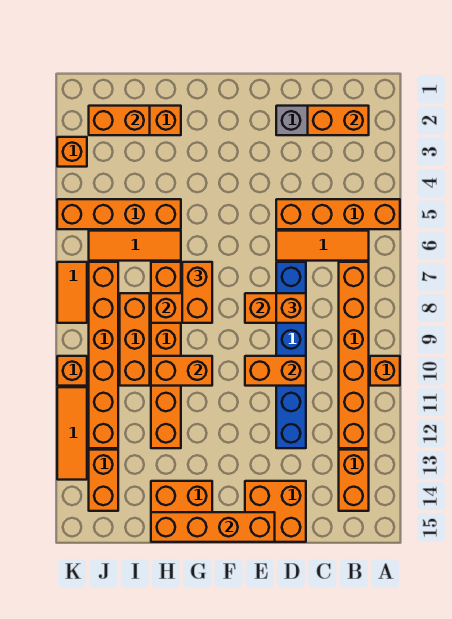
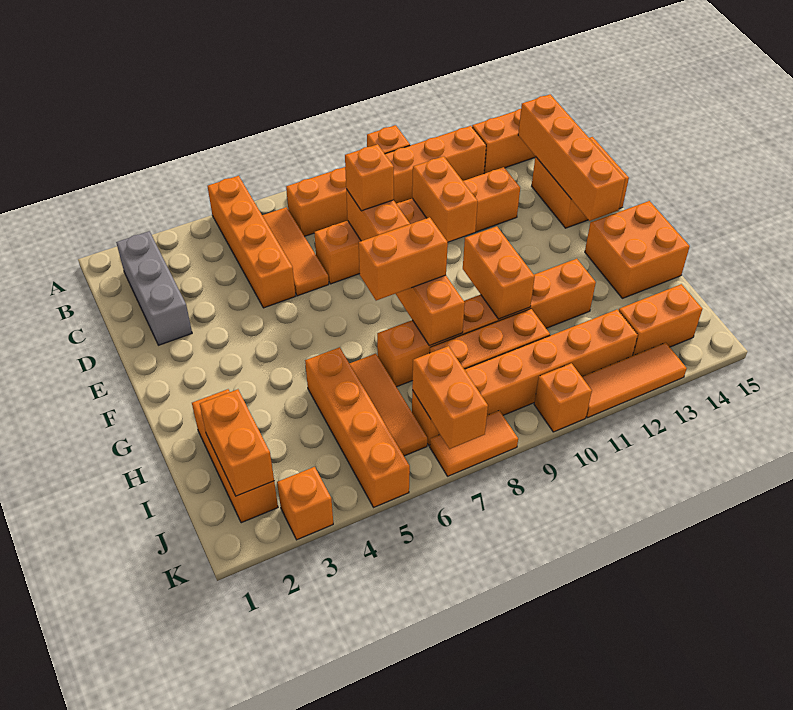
orange brick B2:C2 level 2 -> orange brick J7:K7 level 2
blue brick D7:D12 level 1 -> orange brick D7:D12 level 1
orange brick E15:H15 level 2 -> orange brick C14:F14 level 2

